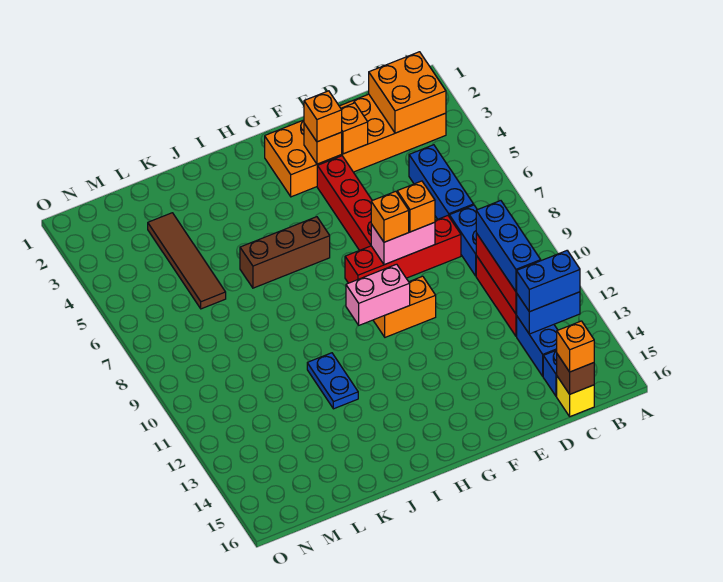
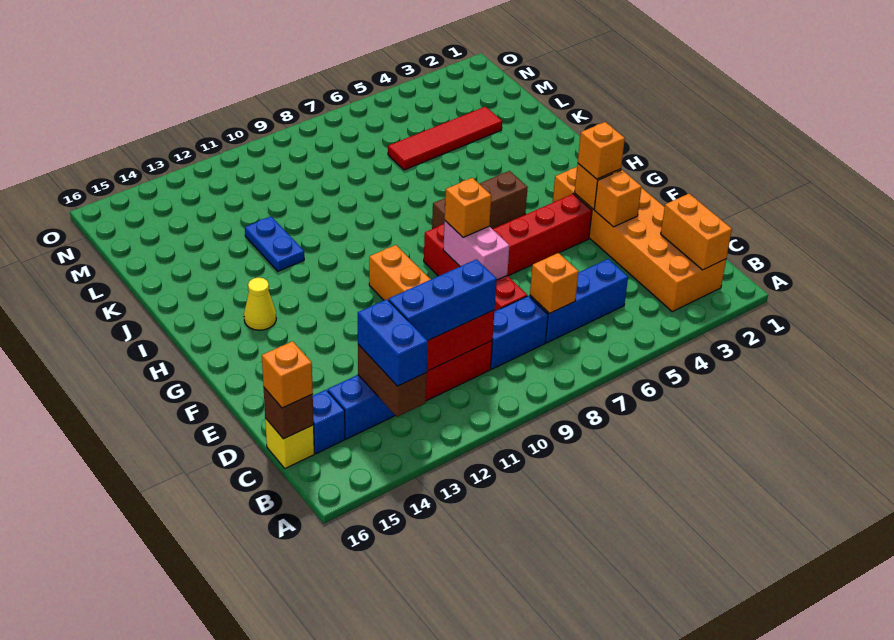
orange brick B2:C3 level 2 -> orange brick B2:C2 level 2
blue brick B13:C13 level 2 -> brown brick B13:C13 level 2
orange brick E8 level 3 -> orange brick C7 level 2
pink brick G10:H10 level 2 -> none
brown brick H6:J6 level 1 -> brown brick H5:H7 level 1
none -> yellow cone H14 level 1
blue plate J11:J12 level 1 -> blue plate J12:K12 level 1
brown tile L3:L6 level 1 -> red tile L3:L6 level 1

